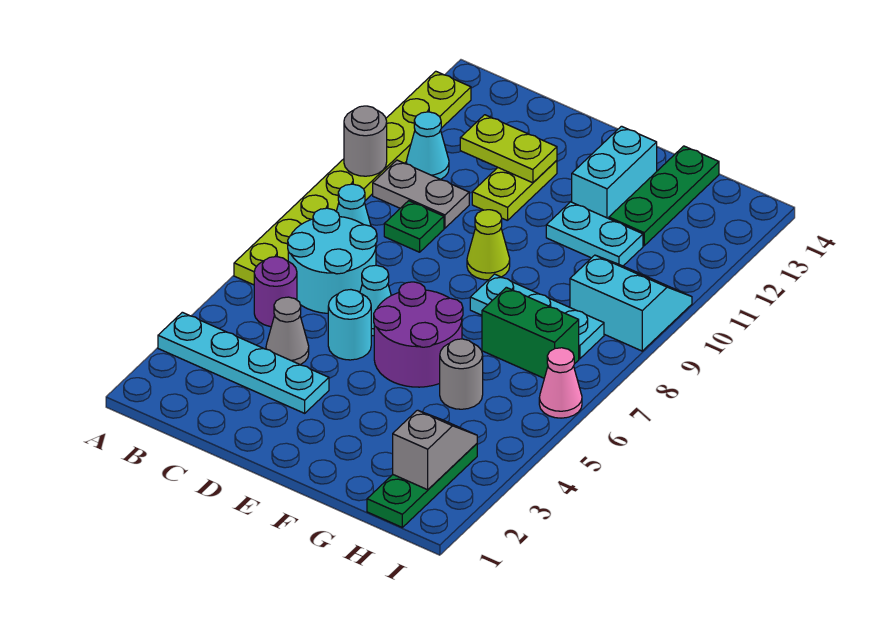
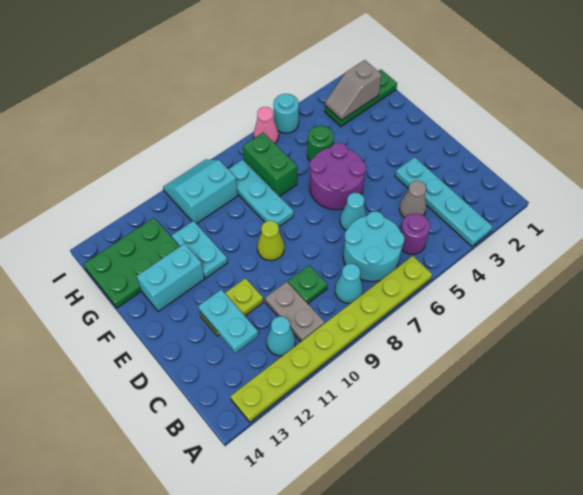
grey round brick A10 level 2 -> none
lime plate C12:D12 level 2 -> cyan plate C12:D12 level 2
cyan round brick D5 level 1 -> cyan round brick I5 level 1
grey round brick G5 level 1 -> green round brick G5 level 1
green plate G12:G14 level 1 -> green plate G12:H14 level 1
cyan slope H9:I10 level 1 top 9 -> cyan slope H9:I10 level 1 top H

